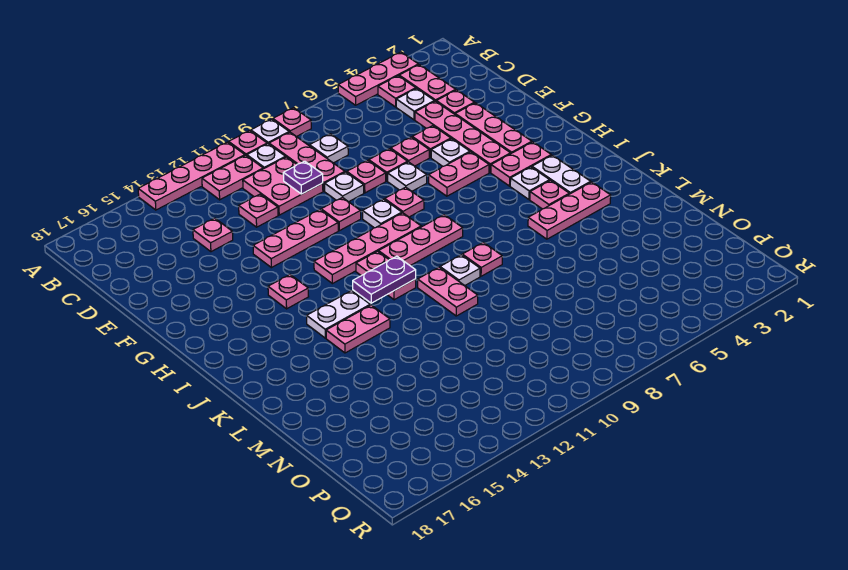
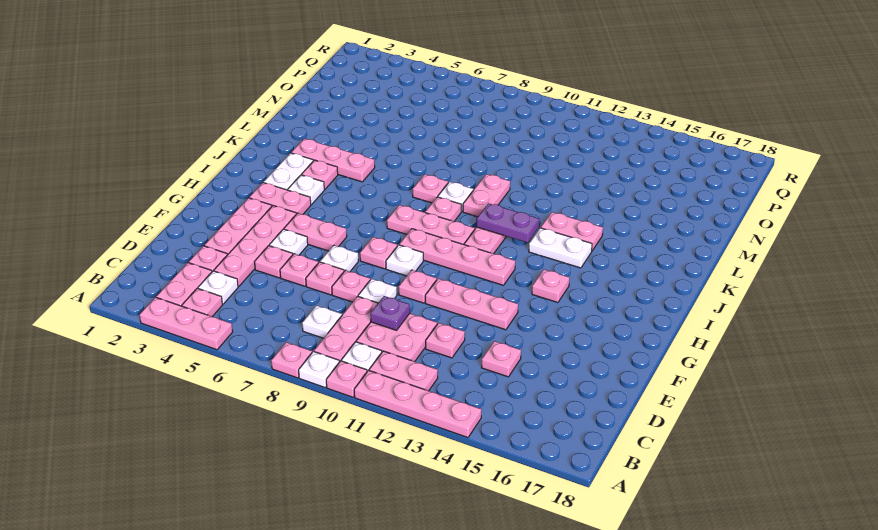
none -> pink plate J9 level 1

